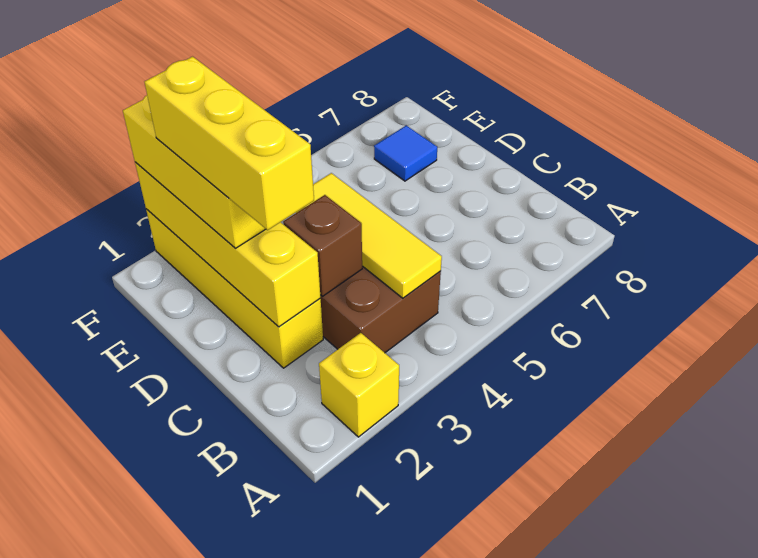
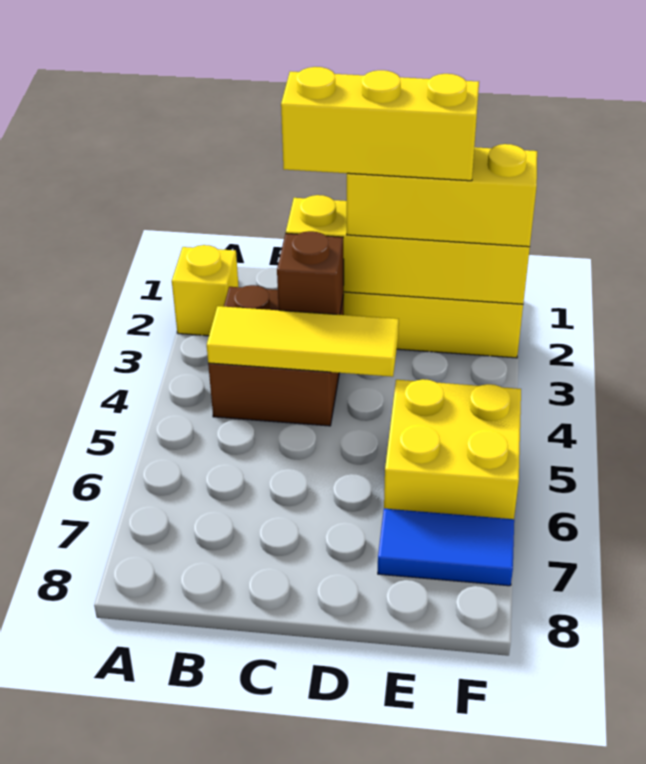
none -> yellow brick E5:F6 level 1
blue tile E7 level 1 -> blue tile E7:F7 level 1

